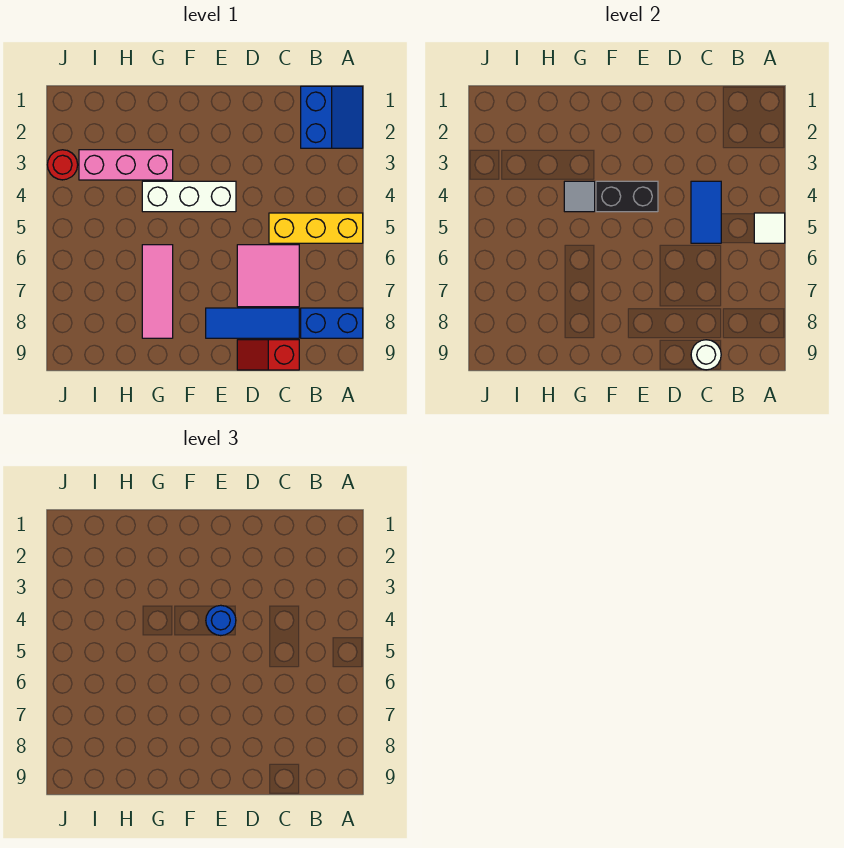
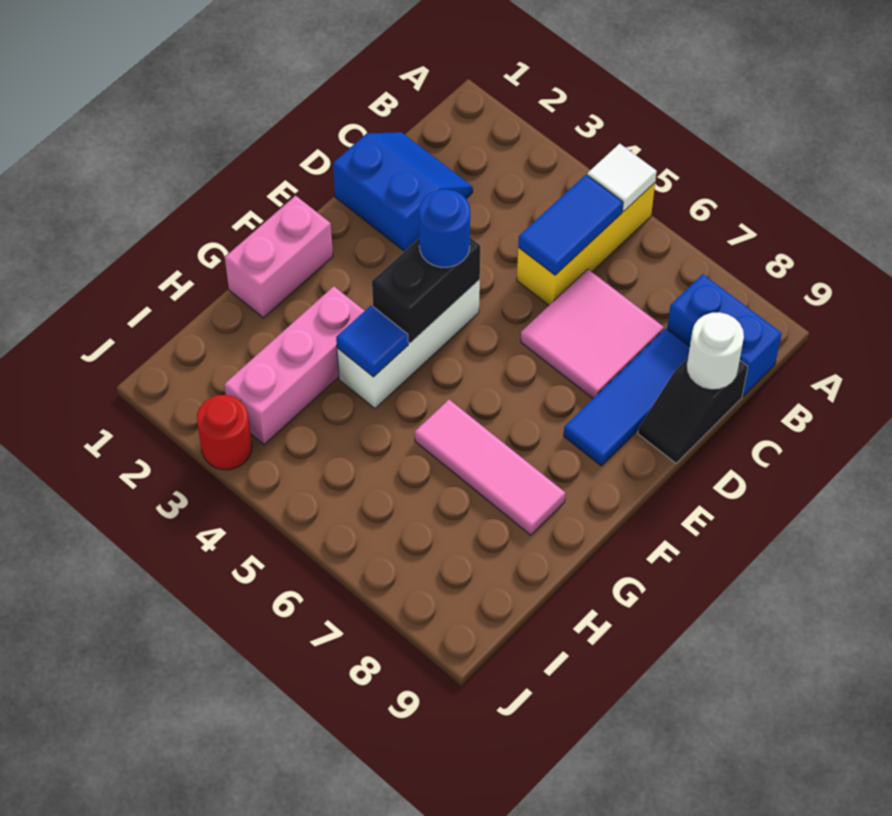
blue slope A1:B2 level 1 top B -> blue slope C1:D2 level 1 top D
blue brick A8:B8 level 1 -> blue brick B8:B9 level 1
blue tile C4:C5 level 2 -> blue tile B5:C5 level 2
red slope C9:D9 level 1 top C -> black slope C9:D9 level 1 top C
none -> pink brick F1:G1 level 1
grey tile G4 level 2 -> blue tile G4 level 2

